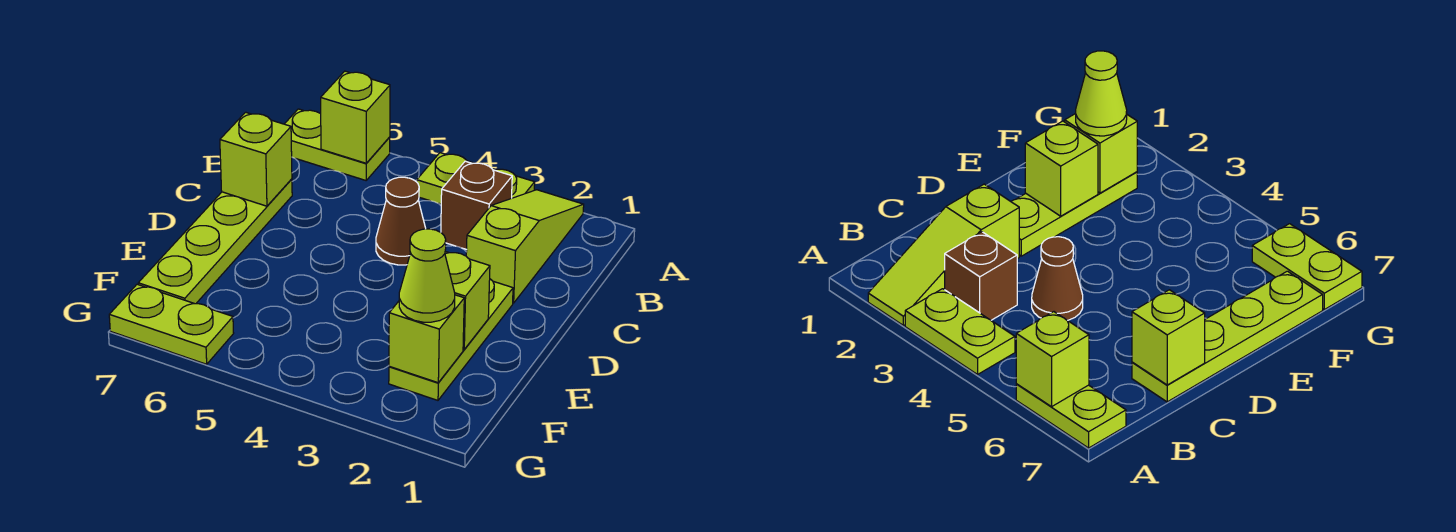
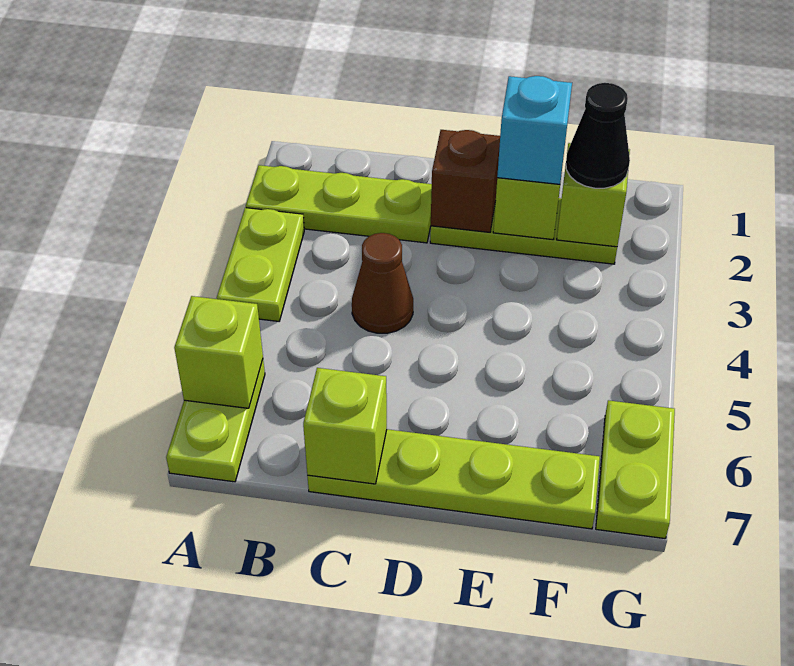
lime slope A2:C2 level 1 top C -> lime plate A2:C2 level 1
brown brick B3 level 1 -> brown brick D2 level 2
none -> cyan brick E2 level 3
lime cone F2 level 3 -> black cone F2 level 3

